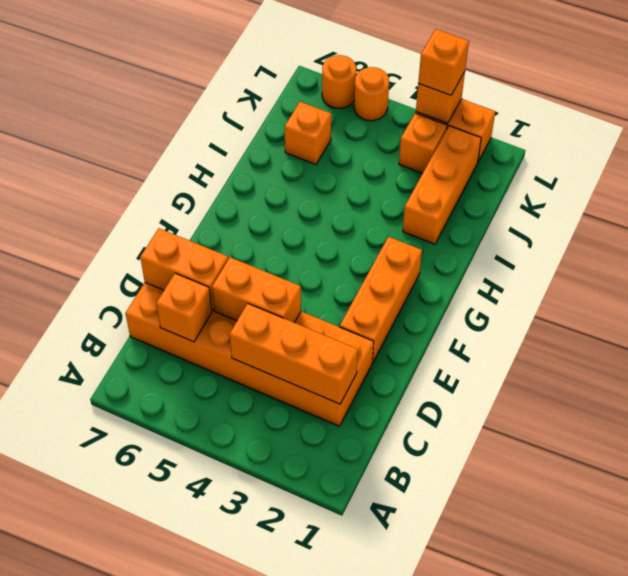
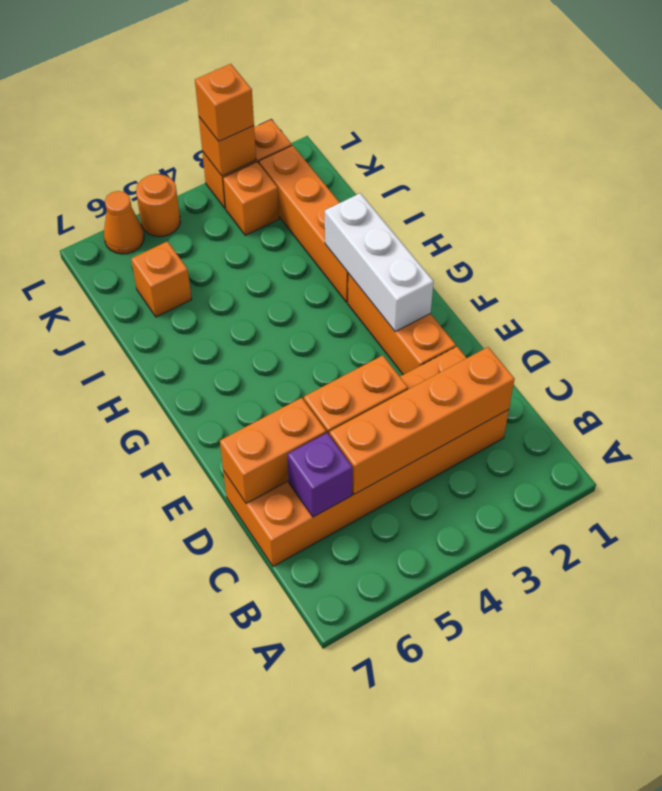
orange brick C2:C4 level 2 -> orange brick C2:C5 level 2
orange brick C6 level 2 -> purple brick C6 level 2
none -> white brick F2:H2 level 2
orange brick I2:K2 level 1 -> orange brick H2:K2 level 1
orange round brick L6 level 1 -> orange cone L6 level 1

